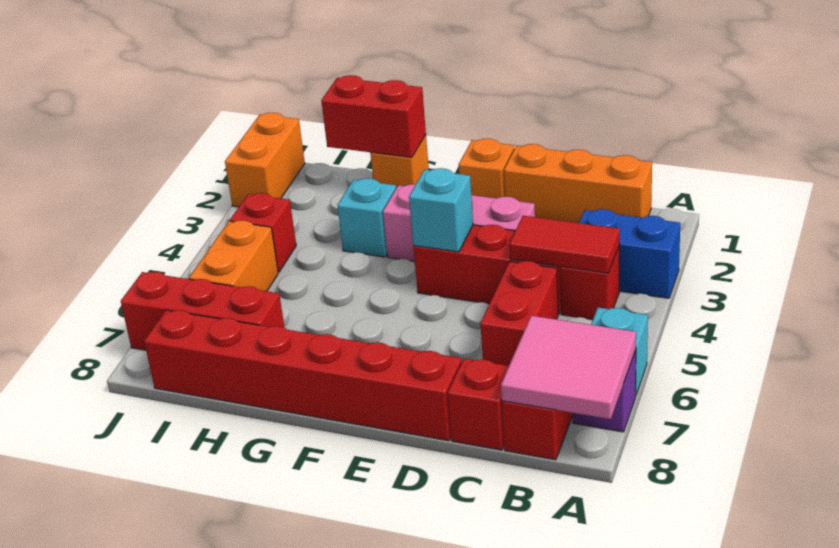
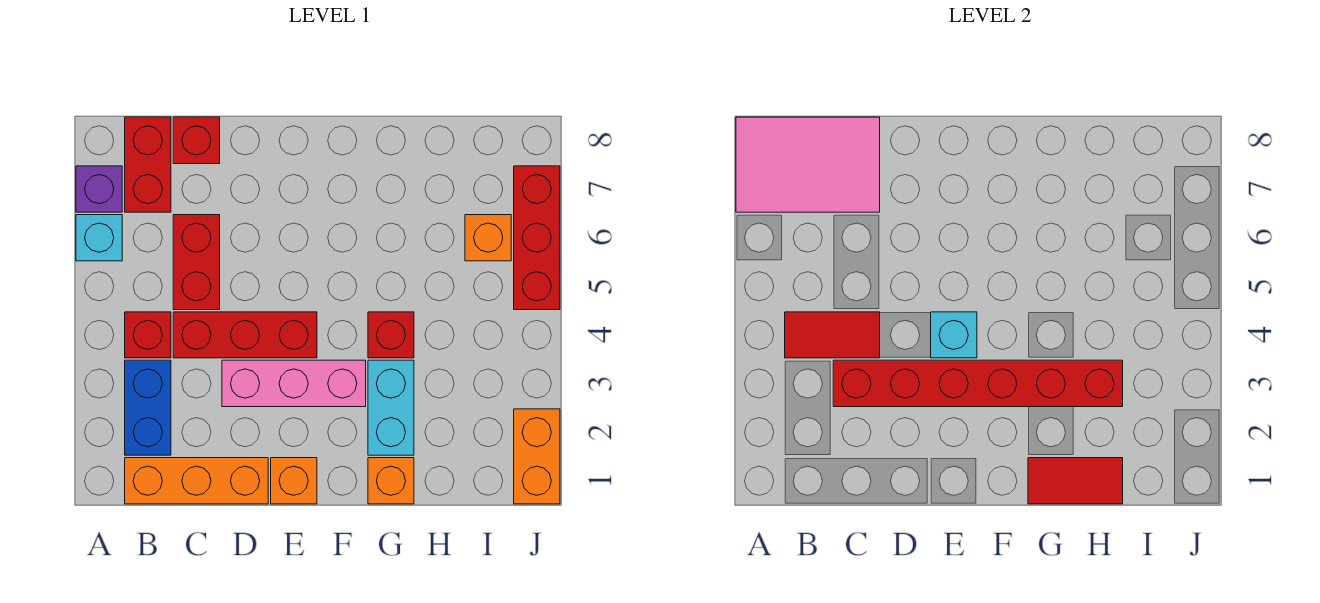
blue brick A3:B3 level 1 -> blue brick B2:B3 level 1
pink tile A7:B8 level 2 -> pink tile A7:C8 level 2
red brick D8:I8 level 1 -> red brick C3:H3 level 2
red brick G1:H1 level 2 -> red tile G1:H1 level 2
cyan brick G3 level 1 -> cyan brick G2:G3 level 1
red brick H7:J7 level 1 -> red brick J5:J7 level 1
red brick I4 level 1 -> red brick G4 level 1
orange brick I5:I6 level 1 -> orange brick I6 level 1

